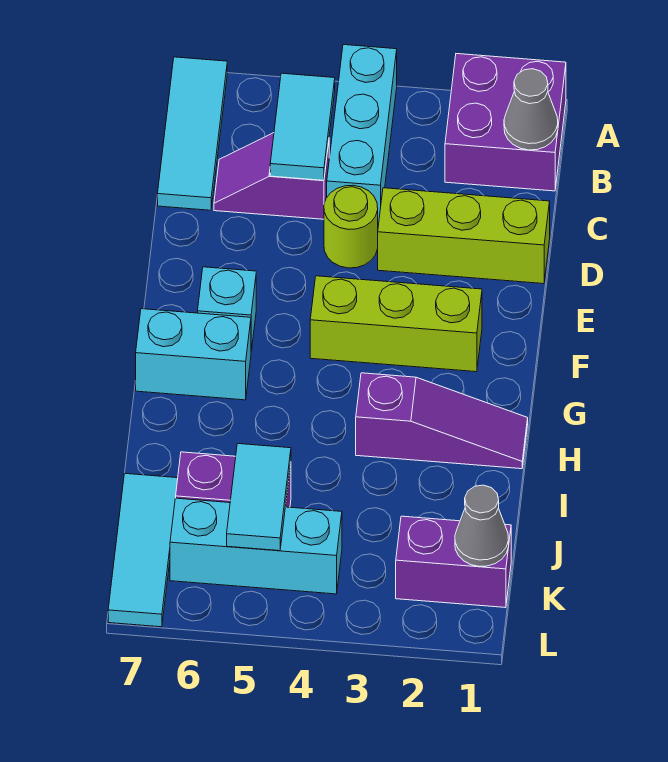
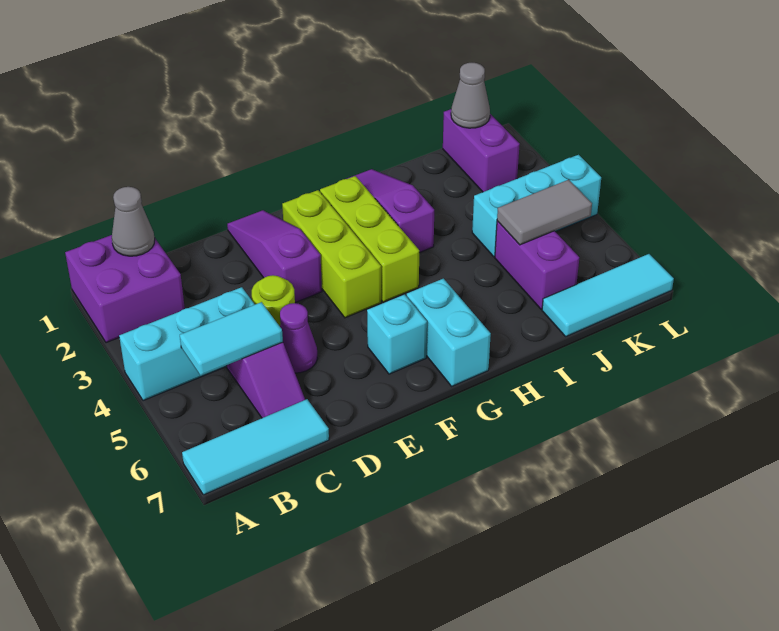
lime brick D1:D3 level 1 -> lime brick G2:G4 level 1
none -> purple cone D5 level 1
none -> purple slope E1:E3 level 1 top 3
cyan tile J5:K5 level 2 -> grey tile J5:K5 level 2
cyan brick K4:K6 level 1 -> cyan brick J4:L4 level 1

